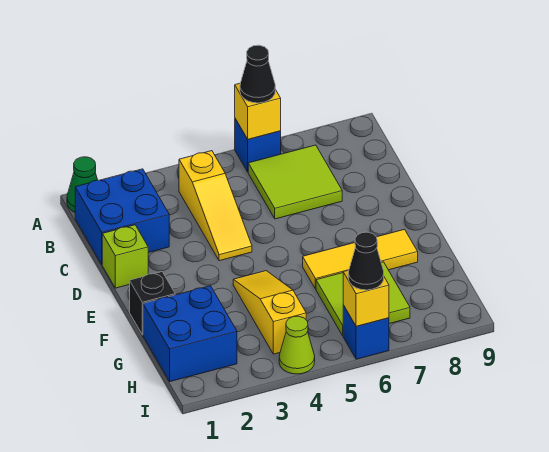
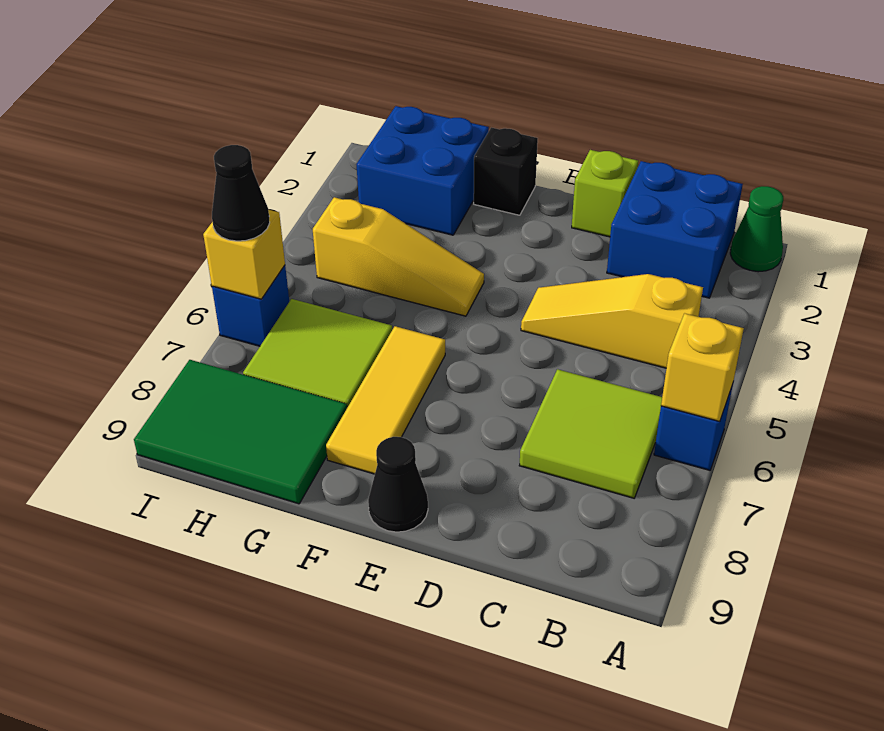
black cone A6 level 3 -> black cone E9 level 1
none -> green tile G8:I9 level 1
lime cone I4 level 1 -> none

